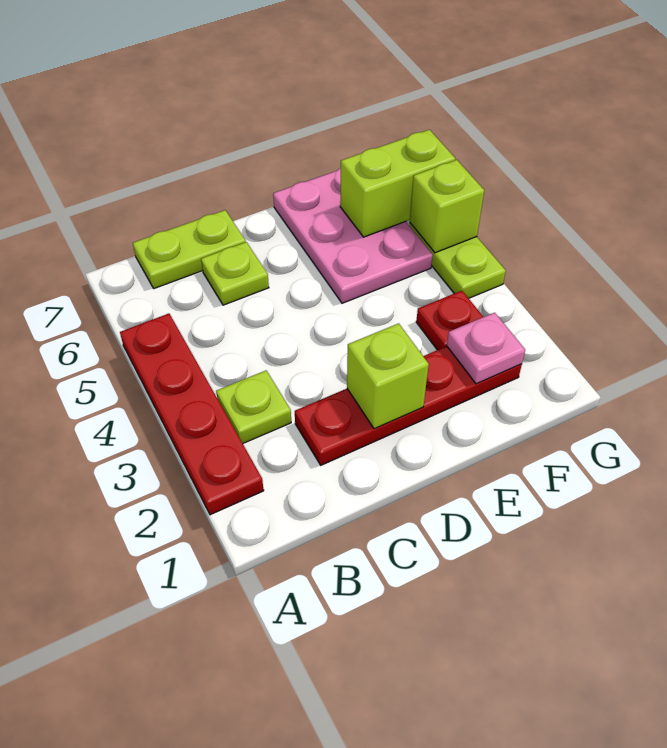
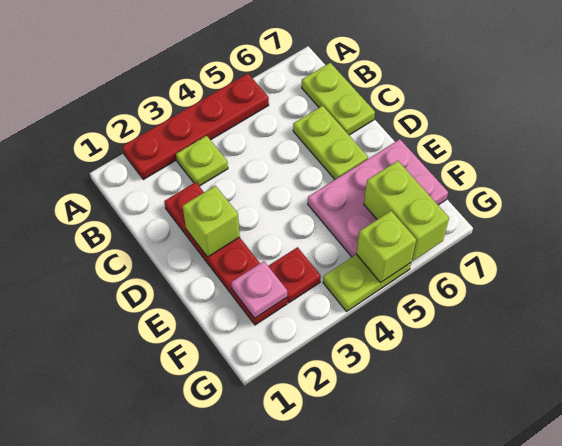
lime plate C6 level 1 -> lime plate C6:D6 level 1

